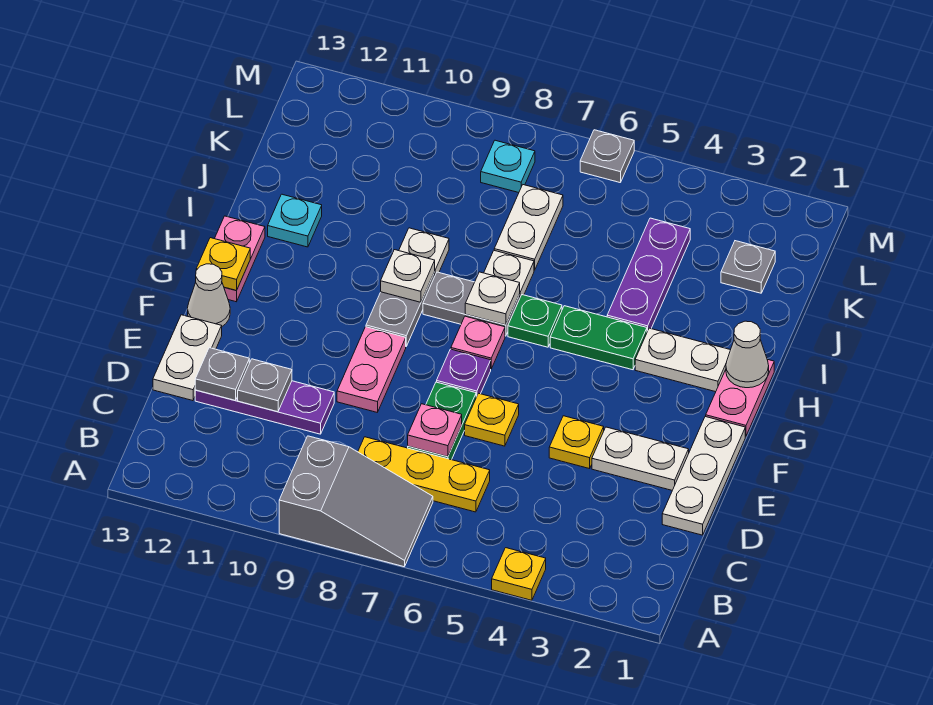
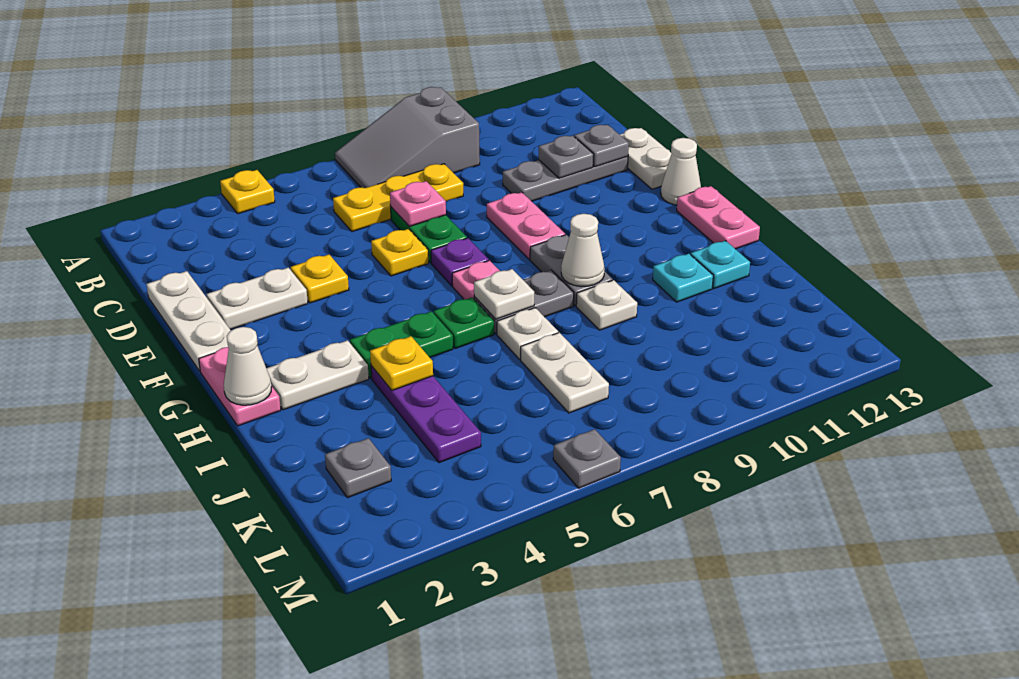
purple plate D10:D12 level 1 -> grey plate D10:D12 level 1
yellow plate G13 level 2 -> yellow plate I4 level 2
white plate H9 level 2 -> white cone H9 level 2
cyan plate L8 level 1 -> cyan plate I11 level 1

